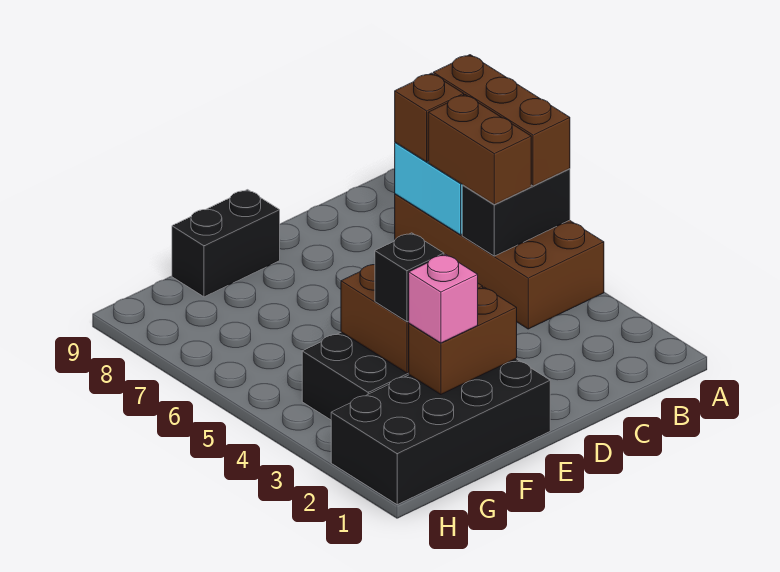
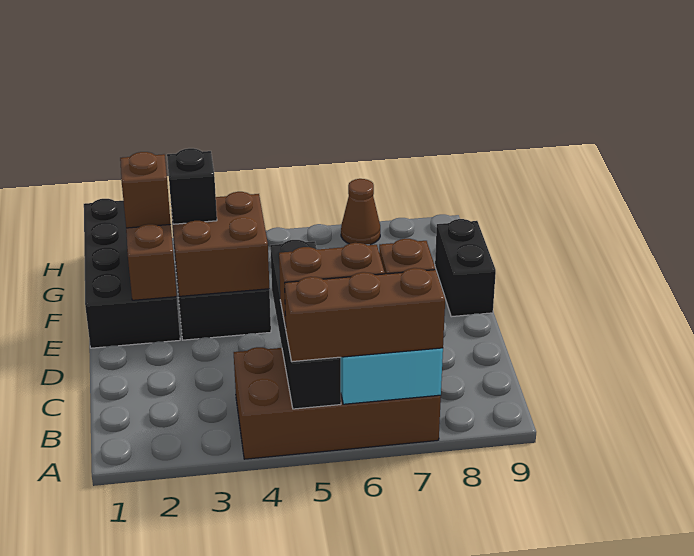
black brick A5:B5 level 2 -> black brick A5:D5 level 2
pink brick F2 level 3 -> brown brick F2 level 3
none -> brown cone H7 level 1

